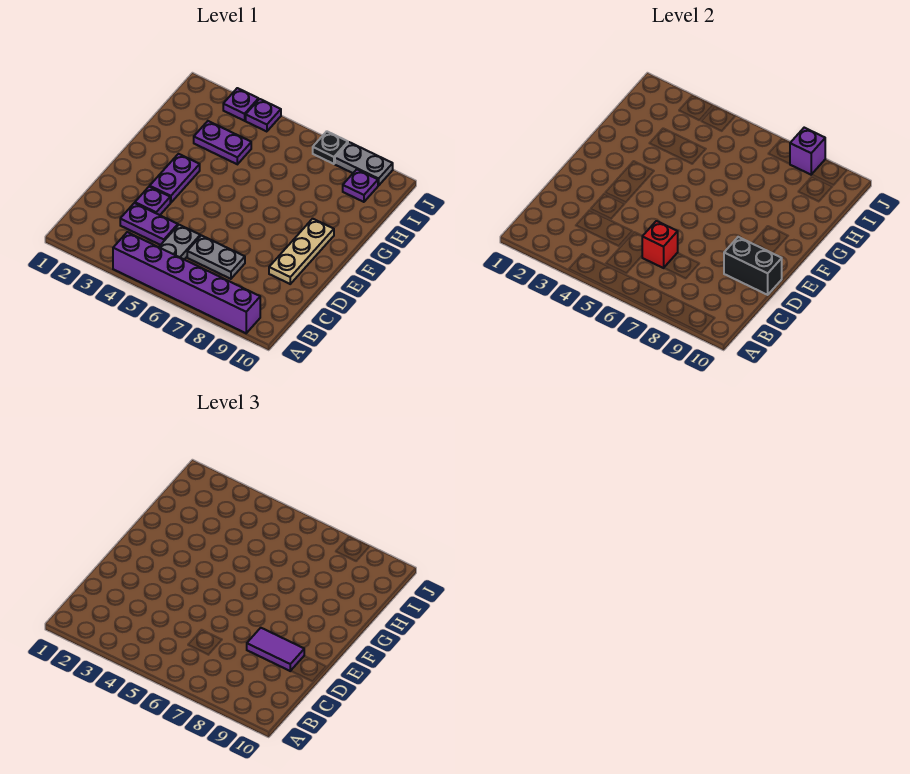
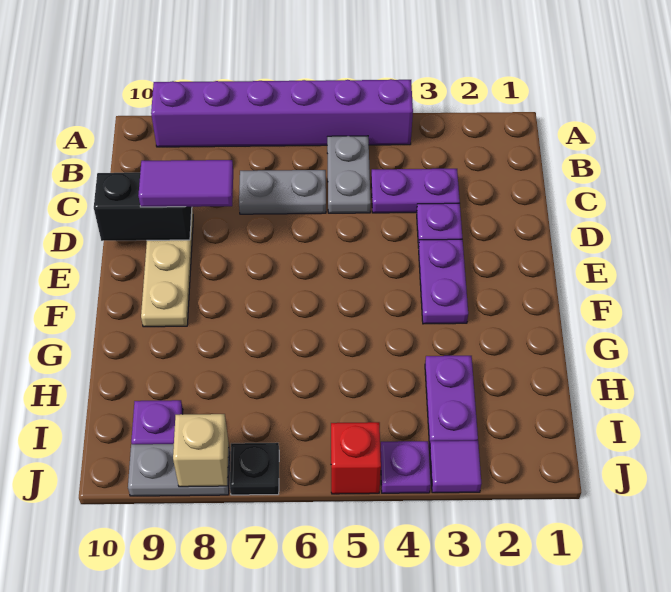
red brick C6 level 2 -> red brick J5 level 1
purple plate H3:H4 level 1 -> purple plate H3:I3 level 1
purple plate J3 level 1 -> purple tile J3 level 1
purple brick J8 level 2 -> tan brick J8 level 2

